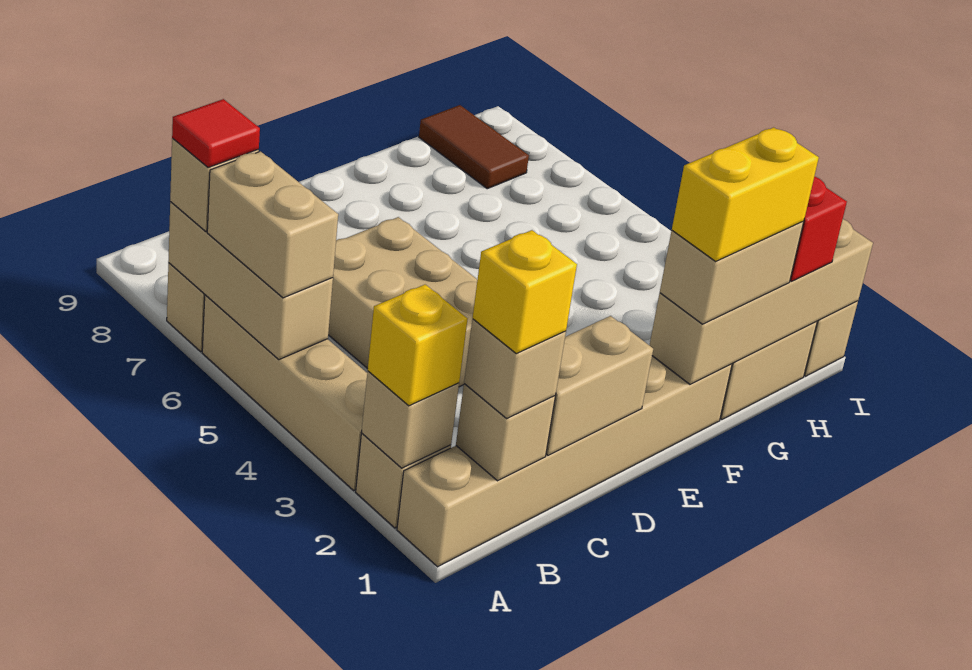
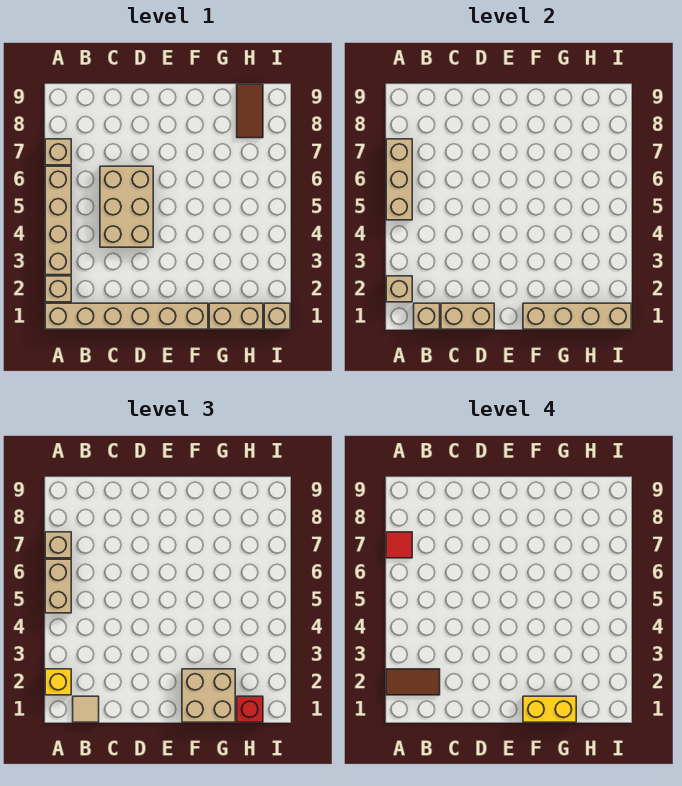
none -> brown tile A2:B2 level 4
tan brick B1 level 3 -> tan tile B1 level 3
yellow brick B1 level 4 -> none
tan brick F1:G1 level 3 -> tan brick F1:G2 level 3

